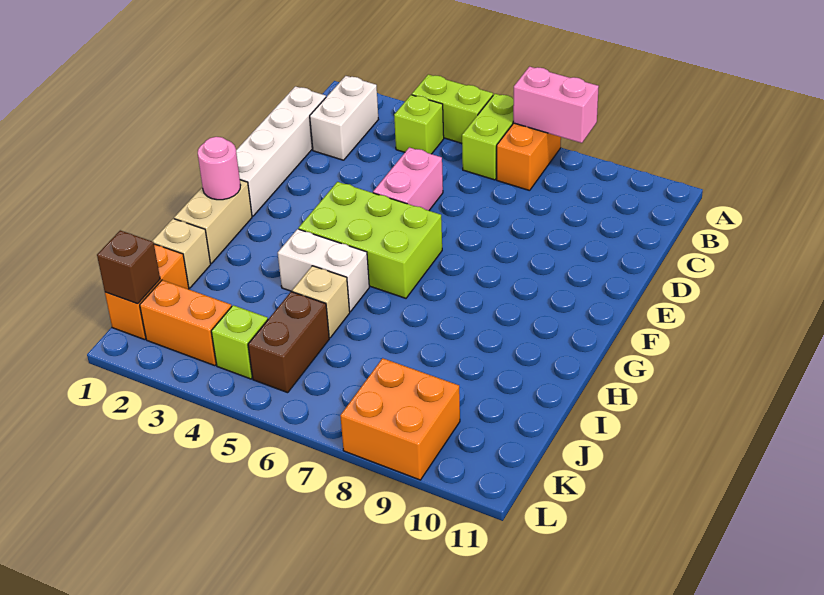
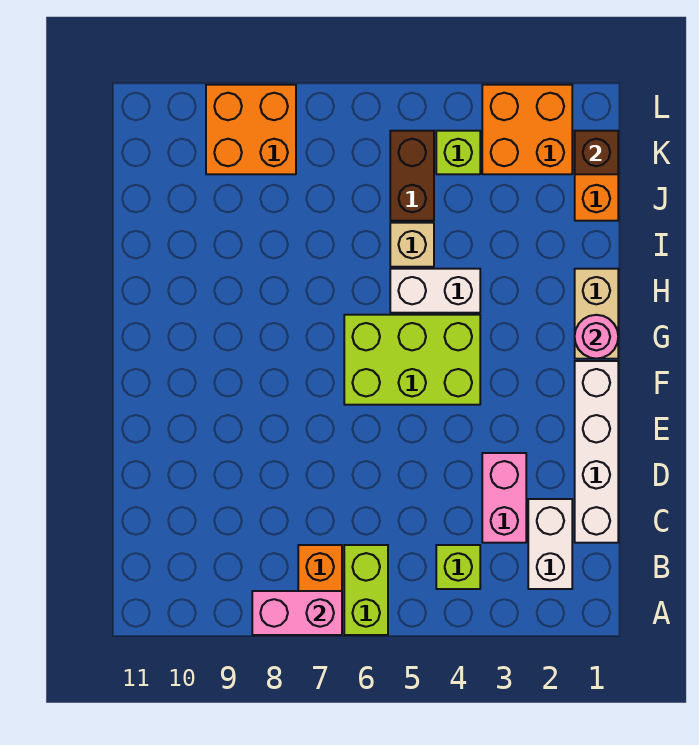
lime brick A4:A5 level 1 -> none
pink brick D5:E5 level 1 -> pink brick C3:D3 level 1
tan brick I1 level 1 -> none
orange brick K2:K3 level 1 -> orange brick K2:L3 level 1

